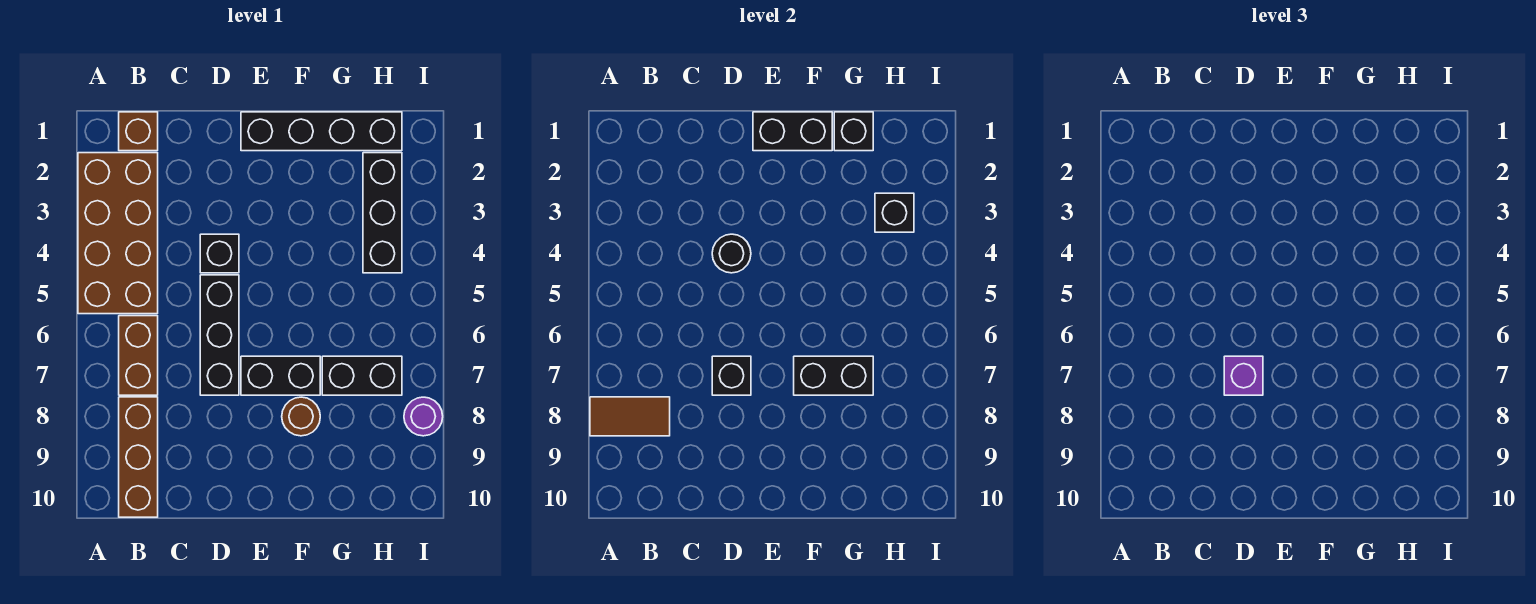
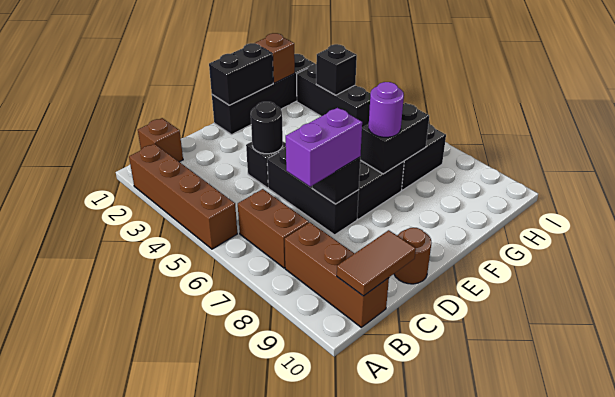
brown brick A2:B5 level 1 -> brown brick A2:A5 level 1
brown tile A8:B8 level 2 -> brown tile B10:C10 level 2
purple brick D7 level 3 -> purple brick C7:D7 level 3
brown round brick F8 level 1 -> brown round brick D10 level 1
black brick G1 level 2 -> brown brick G1 level 2
purple round brick I8 level 1 -> purple round brick F7 level 3

